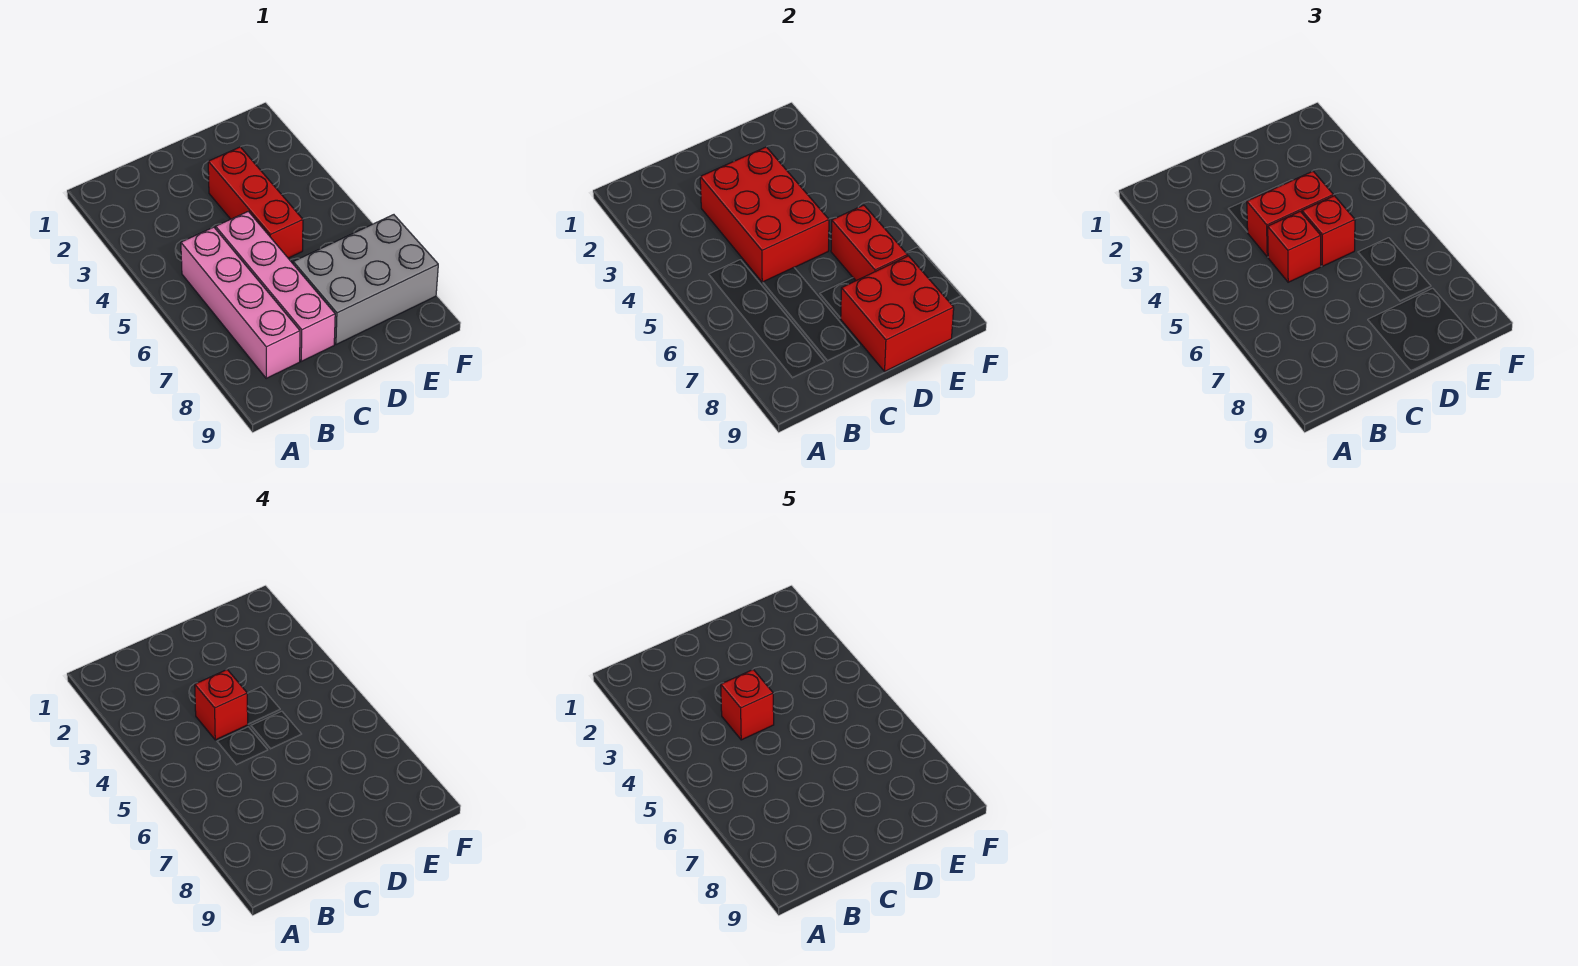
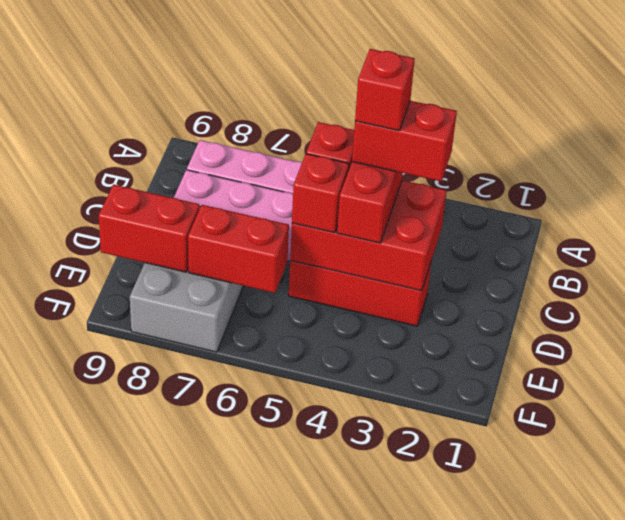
red brick C4 level 4 -> red brick C3:C4 level 4
red brick D8:E9 level 2 -> red brick E8:E9 level 2

